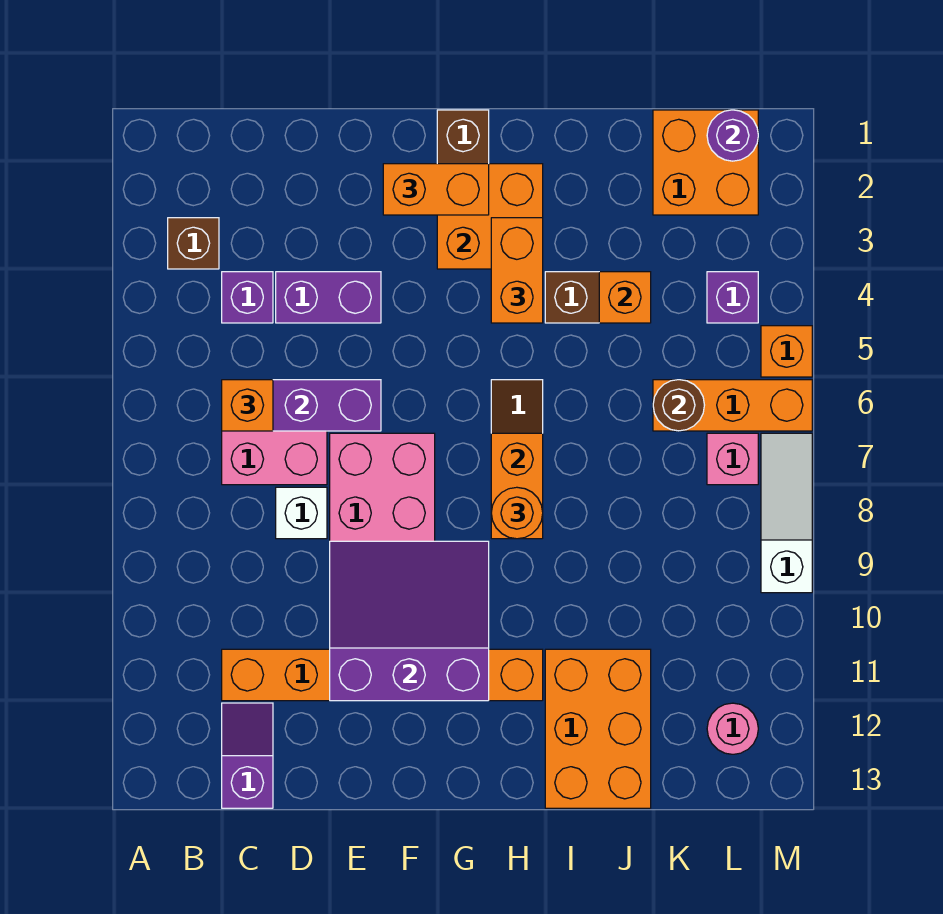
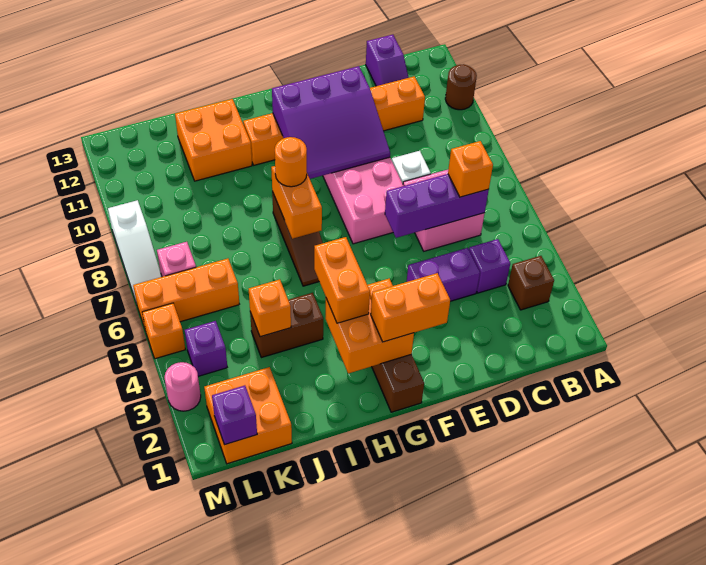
orange brick I11:J13 level 1 -> orange brick I11:J12 level 1
brown round brick K6 level 2 -> brown round brick A11 level 1
purple round brick L1 level 2 -> purple brick L1 level 2
pink round brick L12 level 1 -> pink round brick M3 level 1

